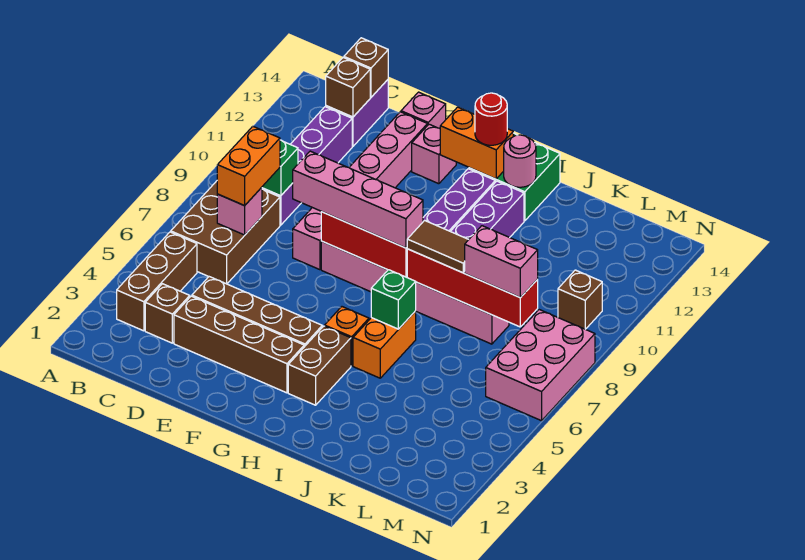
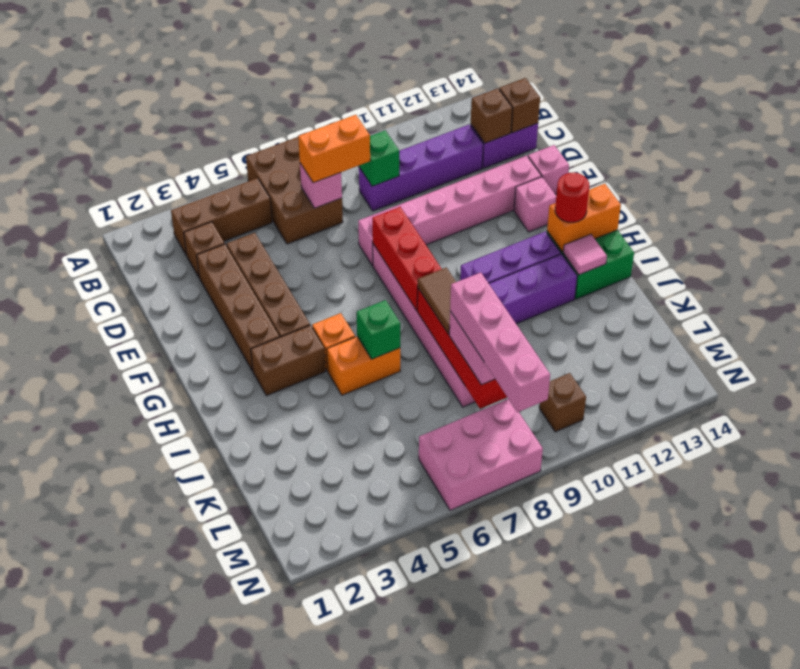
brown brick B6:C8 level 1 -> brown brick A6:C7 level 1
pink brick E8:H8 level 3 -> pink brick K8:N8 level 4
orange brick G13:H13 level 2 -> orange brick H13:H14 level 2
pink round brick I13 level 2 -> pink tile I13 level 2

